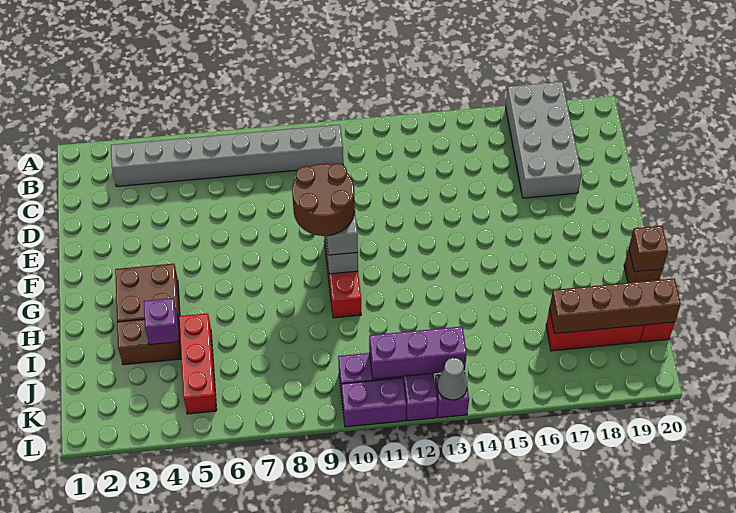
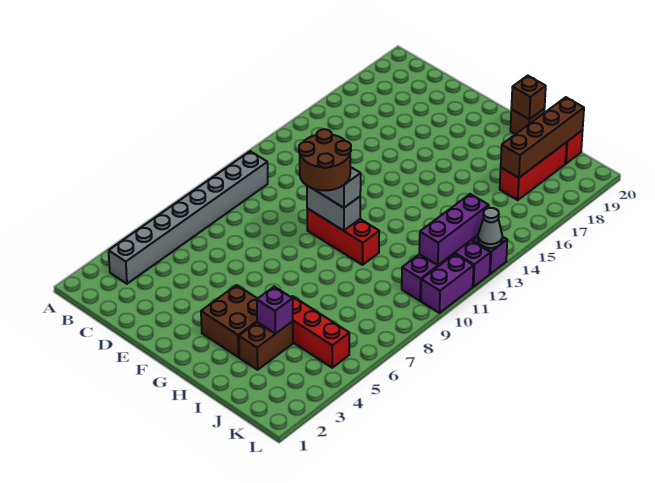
grey brick A17:D18 level 1 -> none

